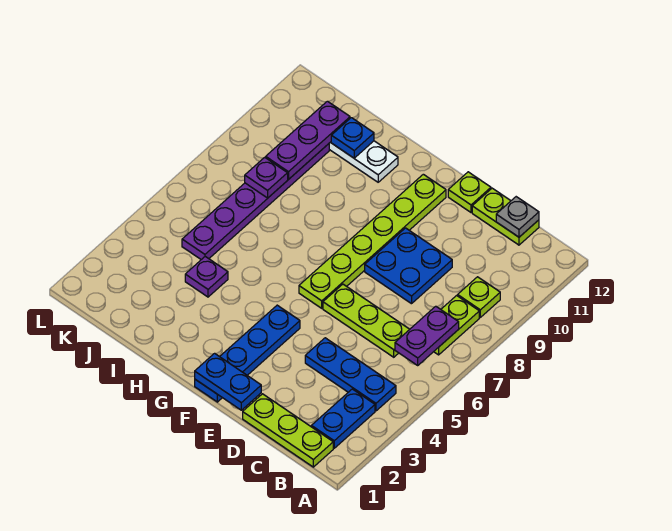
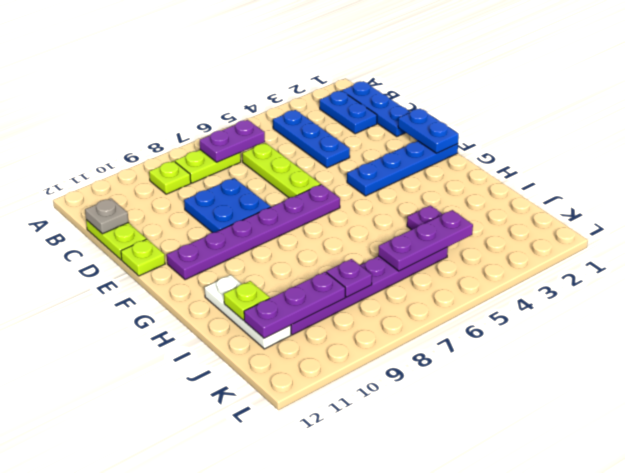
lime plate B1:D1 level 1 -> blue plate B1:D1 level 1
blue plate B2:B3 level 1 -> blue plate B2:C2 level 1
lime plate F6:F11 level 1 -> purple plate F6:F11 level 1
blue plate I11 level 2 -> lime plate I11 level 2
none -> purple plate J4:J6 level 2

